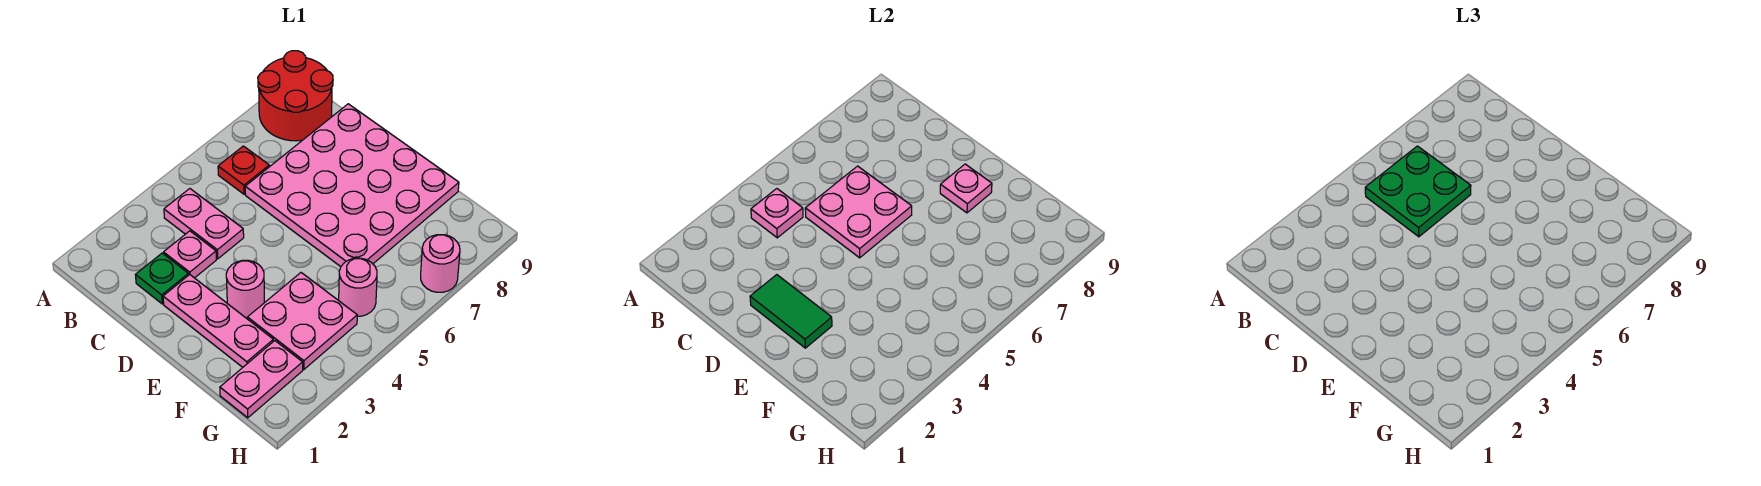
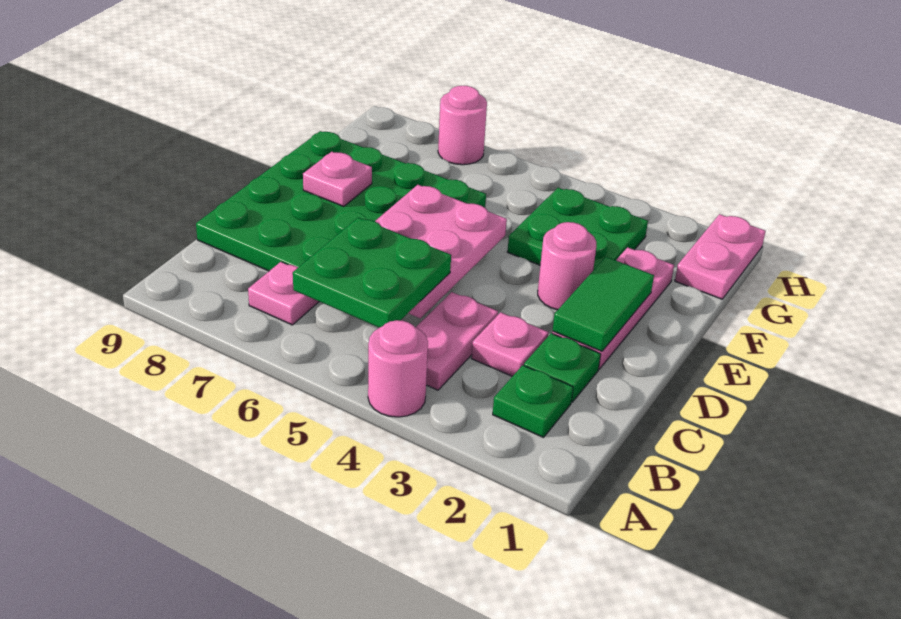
red round brick A8:B9 level 1 -> none
none -> green plate B2 level 1
pink plate B4 level 2 -> pink plate B7 level 1
red plate B6 level 1 -> none
pink plate C5:D6 level 2 -> pink plate C5:E6 level 2
pink plate C6:F9 level 1 -> green plate C6:F9 level 1
pink plate F3:G4 level 1 -> green plate F3:G4 level 1
pink plate G1:G2 level 1 -> pink plate G1:H1 level 1
pink round brick G5 level 1 -> pink round brick A4 level 1

